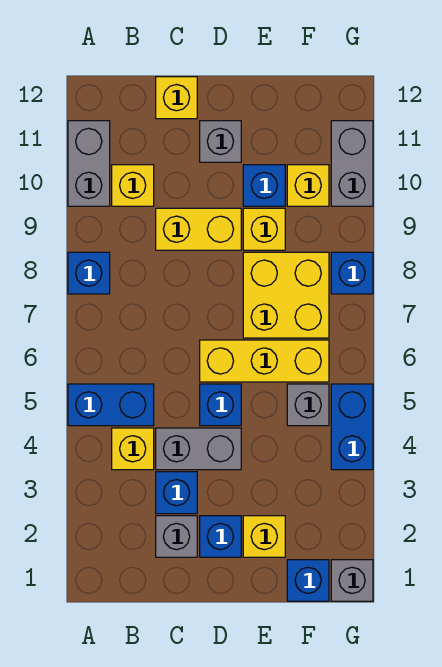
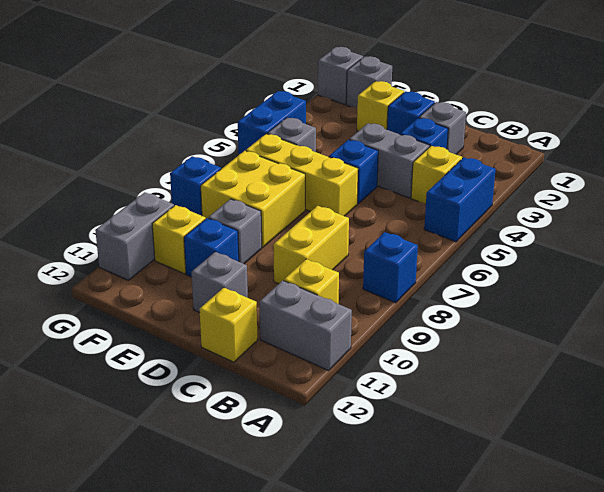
blue brick A5:B5 level 1 -> blue brick A4:A5 level 1
grey brick A10:A11 level 1 -> grey brick A11:B11 level 1
yellow brick C9:D9 level 1 -> yellow brick C8:C9 level 1
yellow brick E9 level 1 -> grey brick E9 level 1
blue brick F1 level 1 -> grey brick F1 level 1

